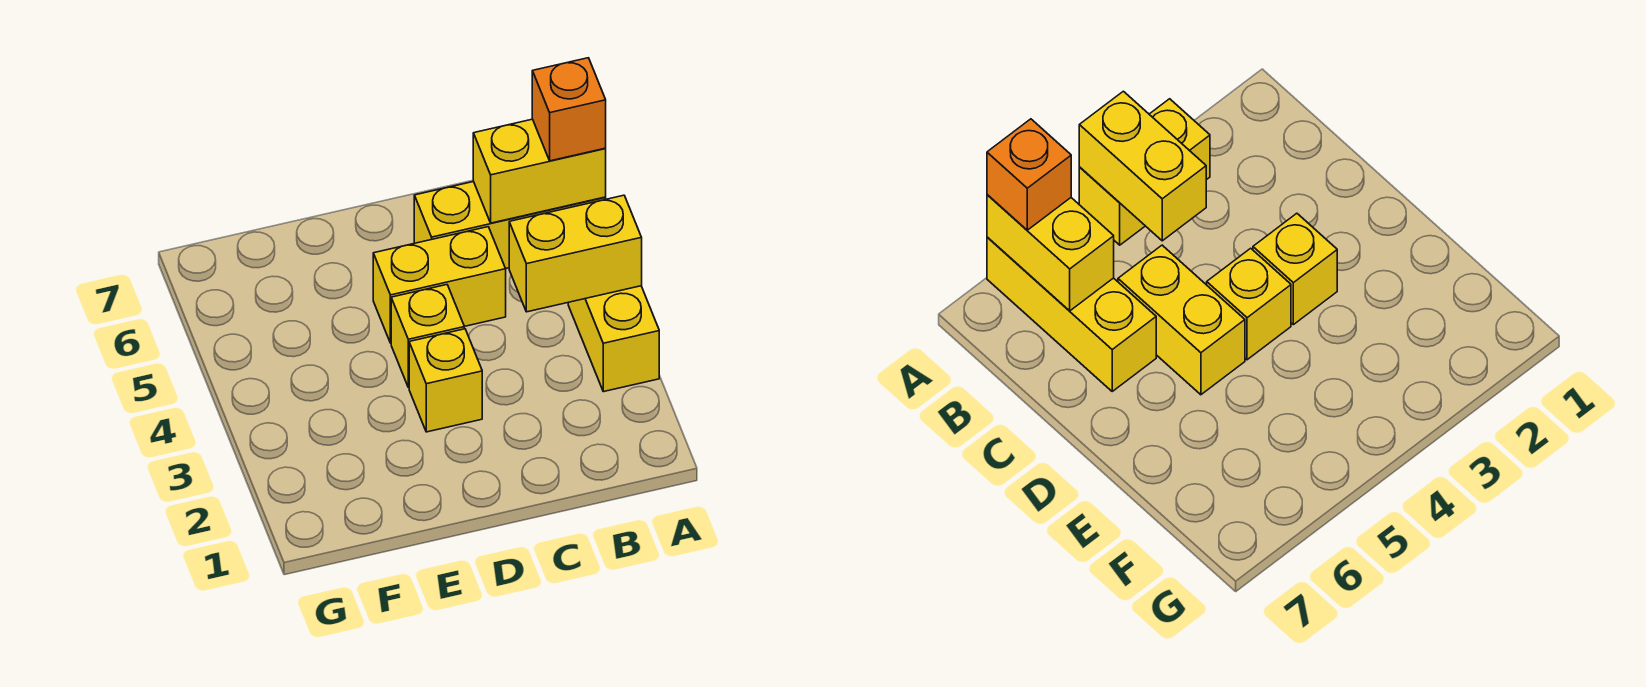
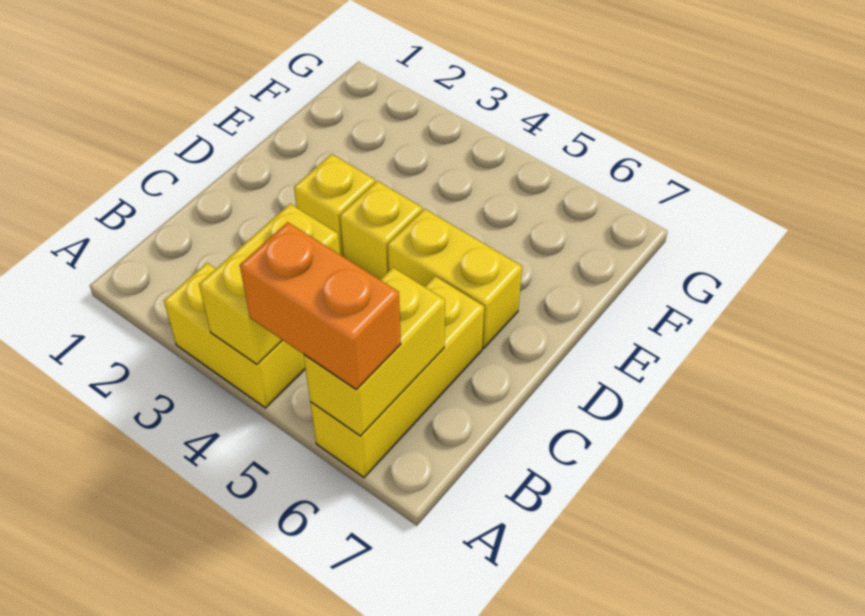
orange brick A6 level 3 -> orange brick A5:A6 level 3
yellow brick C5:D5 level 1 -> yellow brick D5:D6 level 1

